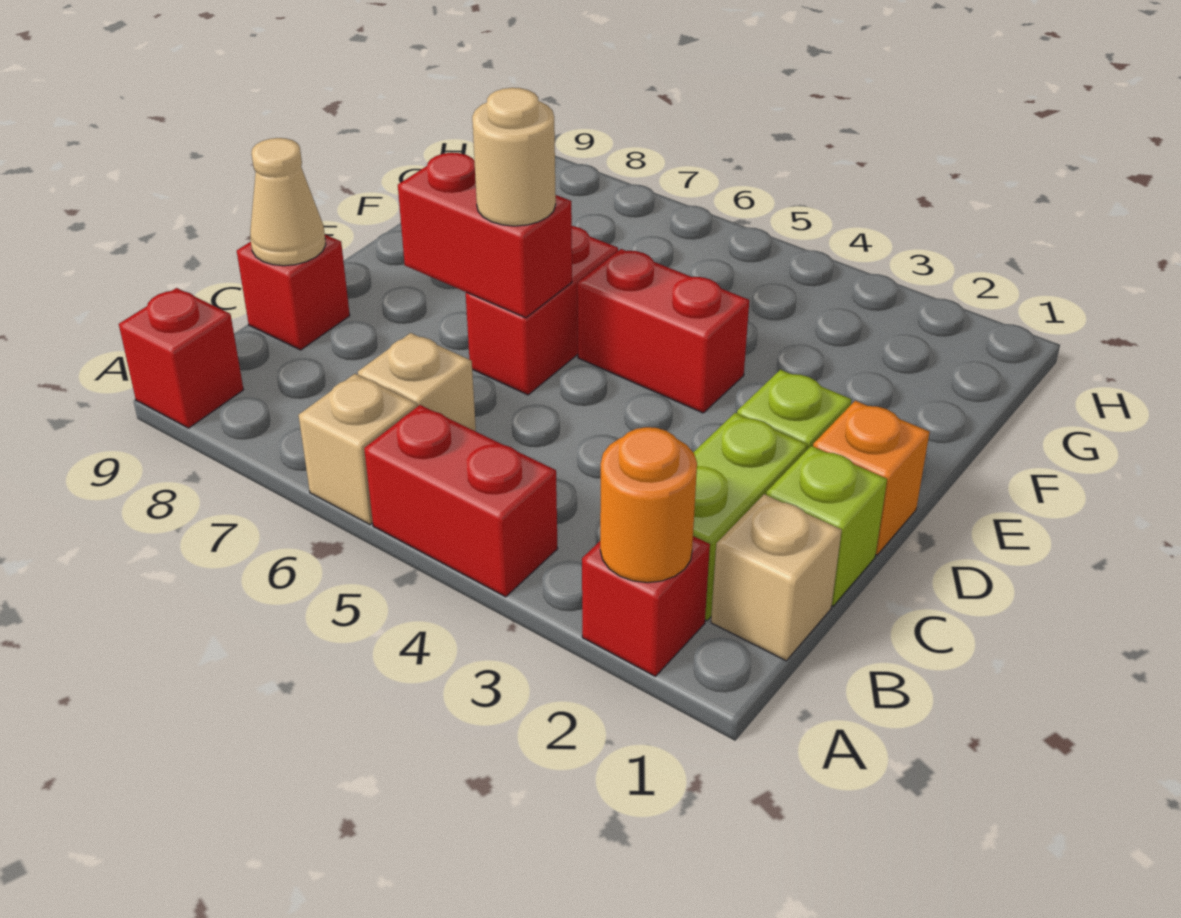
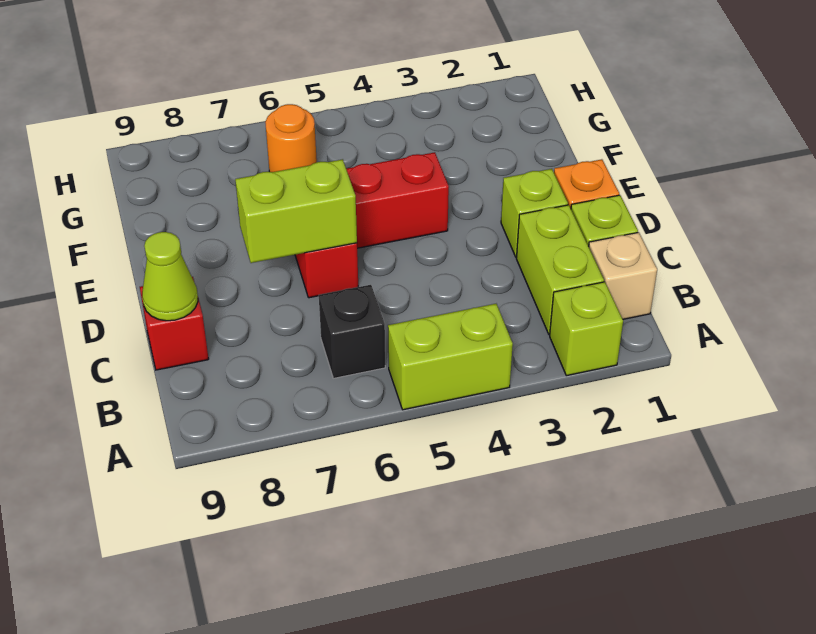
red brick A2 level 1 -> lime brick A2 level 1
orange round brick A2 level 2 -> orange round brick G6 level 1
red brick A4:A5 level 1 -> lime brick A4:A5 level 1
tan brick A6 level 1 -> none
red brick A9 level 1 -> none
tan brick B6 level 1 -> black brick B6 level 1
tan cone C9 level 2 -> lime cone C9 level 2
red brick D6:D7 level 2 -> lime brick D6:D7 level 2
tan round brick D6 level 3 -> none

